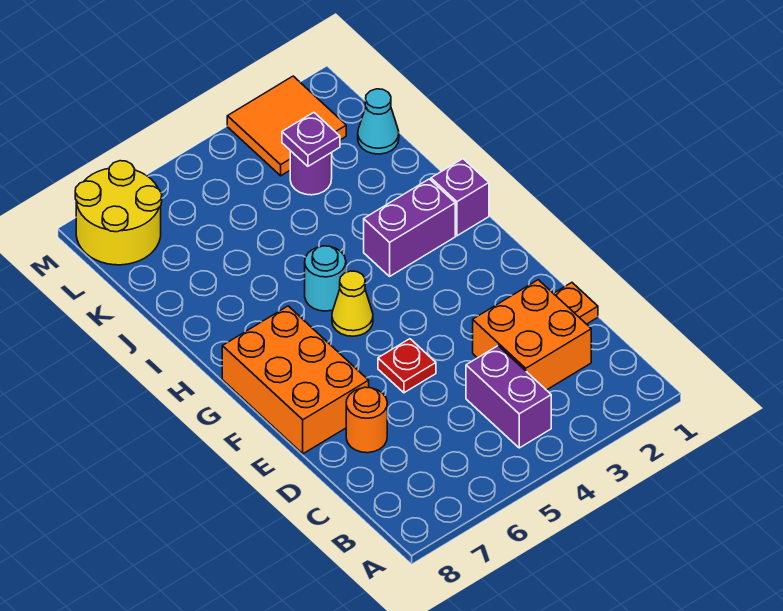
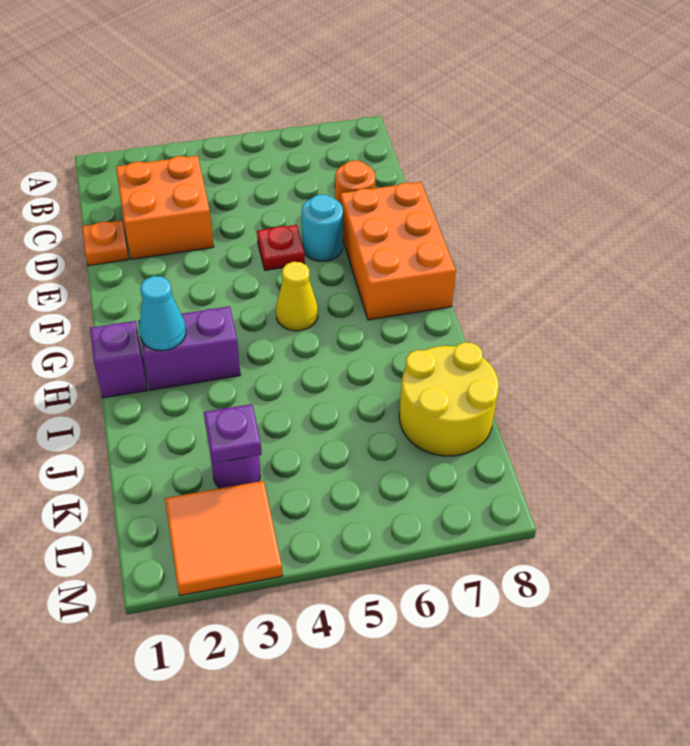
purple brick B4:C4 level 1 -> none
cyan round brick H5 level 1 -> cyan round brick E6 level 1
cyan cone K1 level 1 -> cyan cone H2 level 2
yellow round brick L7:M8 level 1 -> yellow round brick J7:K8 level 1

